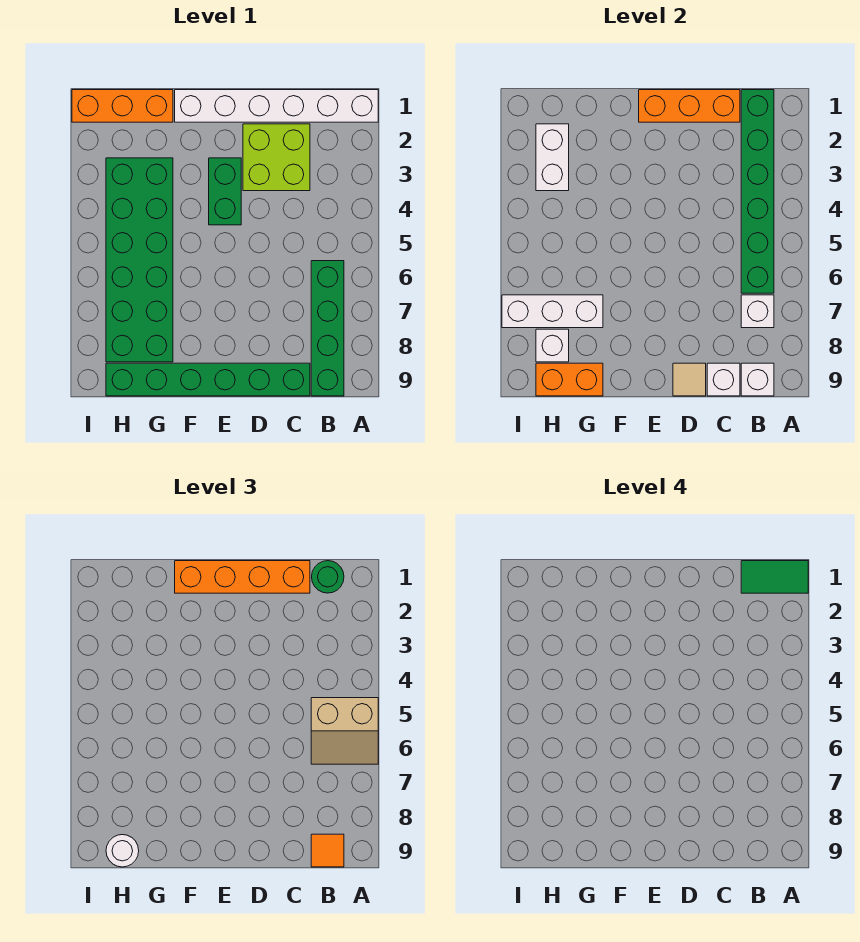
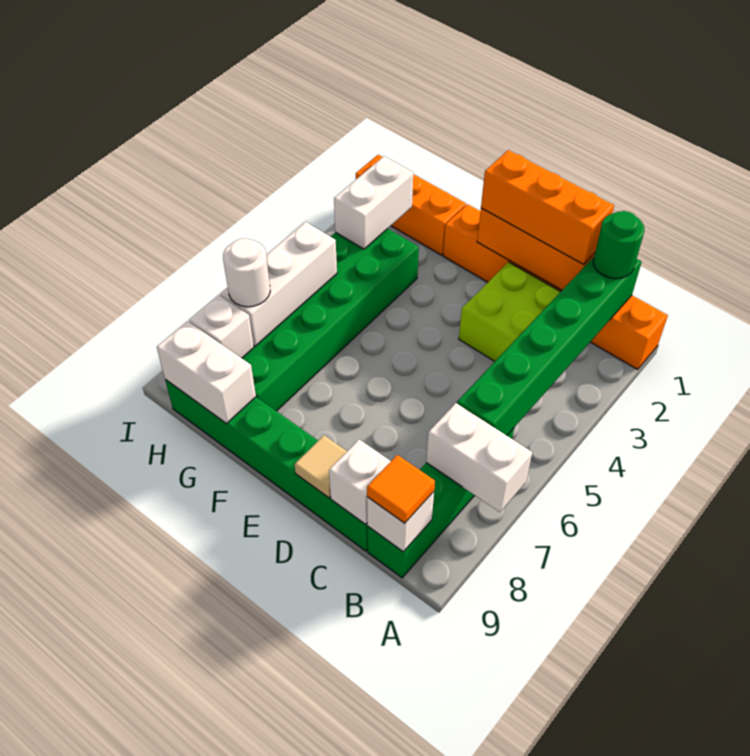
white brick A1:F1 level 1 -> orange brick A1:F1 level 1
green tile A1:B1 level 4 -> none
tan slope A5:B6 level 3 top 5 -> none
white brick B7 level 2 -> white brick A7:B7 level 2
orange brick C1:F1 level 3 -> orange brick C1:E1 level 3
green brick E3:E4 level 1 -> none
white brick G7:I7 level 2 -> white brick H5:H7 level 2
orange brick G9:H9 level 2 -> white brick G9:H9 level 2
white round brick H9 level 3 -> white round brick H7 level 3

